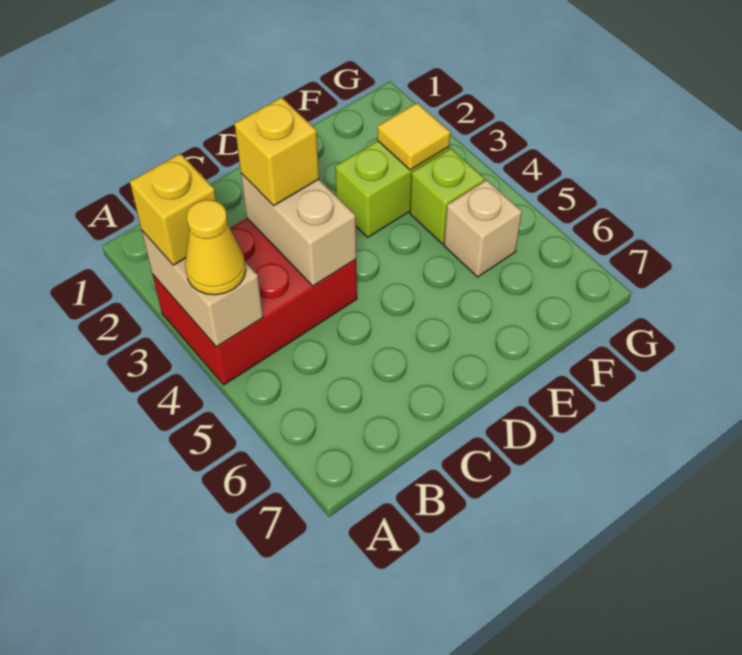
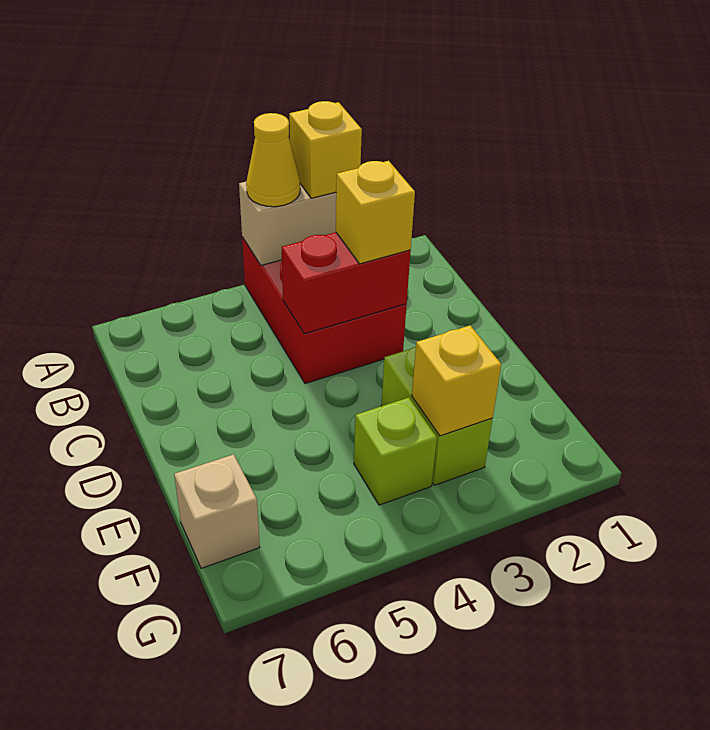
tan brick C3:C4 level 2 -> red brick C3:C4 level 2
yellow tile F3 level 2 -> yellow brick F3 level 2
tan brick F5 level 1 -> tan brick F7 level 1

